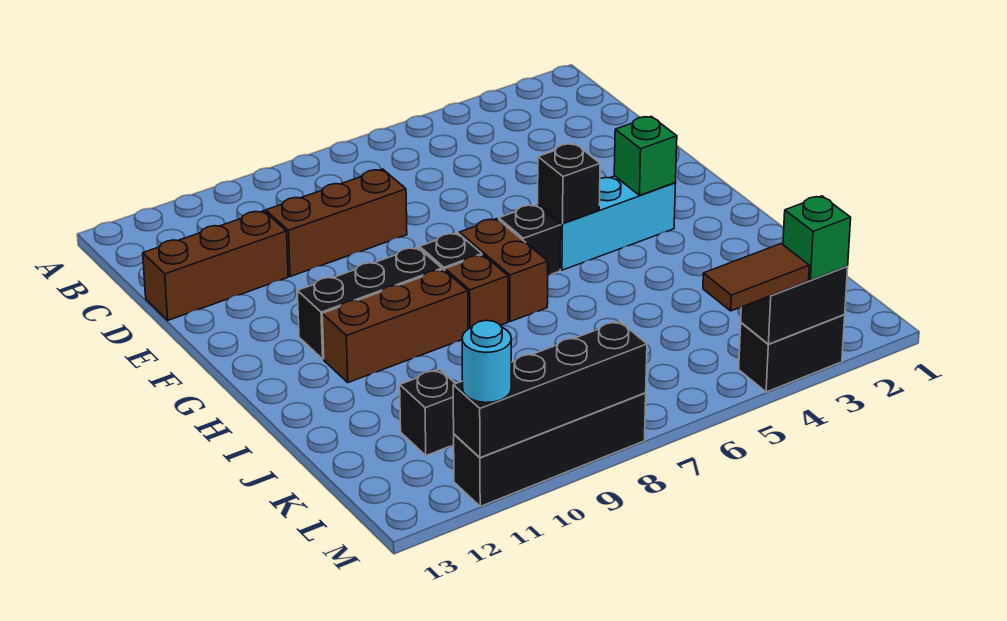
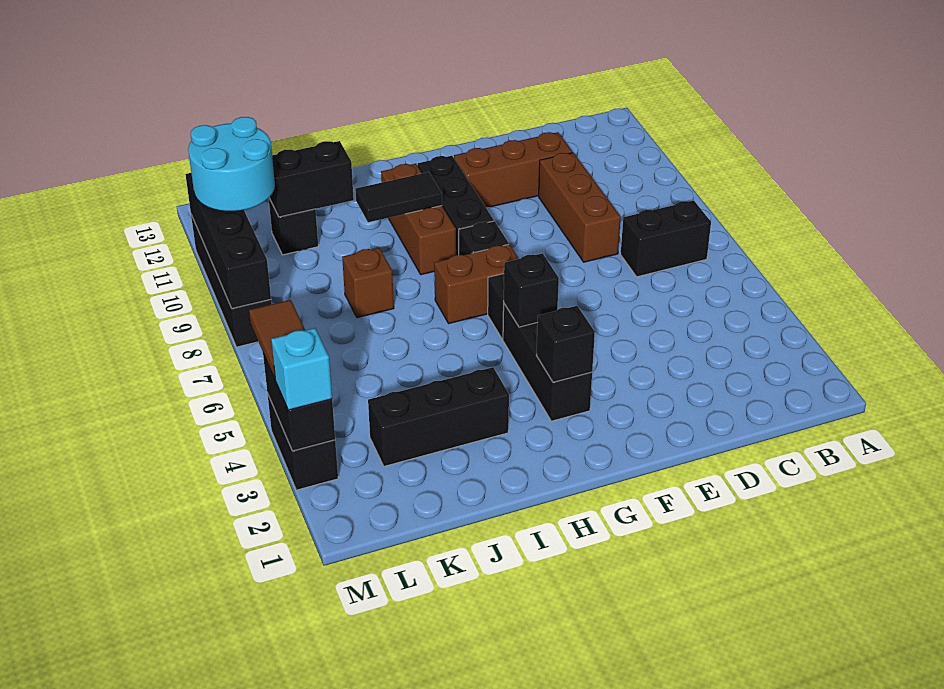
none -> black brick B7:C7 level 1
brown brick D11:D13 level 1 -> brown brick D11:F11 level 1
cyan brick G3:G5 level 1 -> black brick G3:G5 level 1
green brick G3 level 2 -> black brick G3 level 2
brown brick H8 level 1 -> brown brick J8 level 1
none -> black tile H10:I10 level 2
none -> black brick I3:K3 level 1
none -> black brick J11:K11 level 2
green brick M3 level 3 -> cyan brick M3 level 3
cyan round brick M11 level 3 -> cyan round brick L10:M11 level 3

